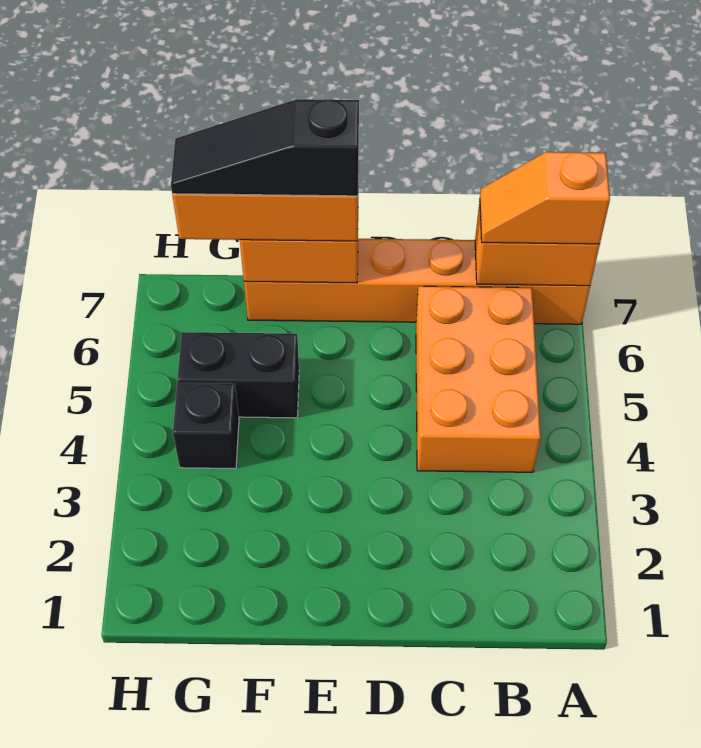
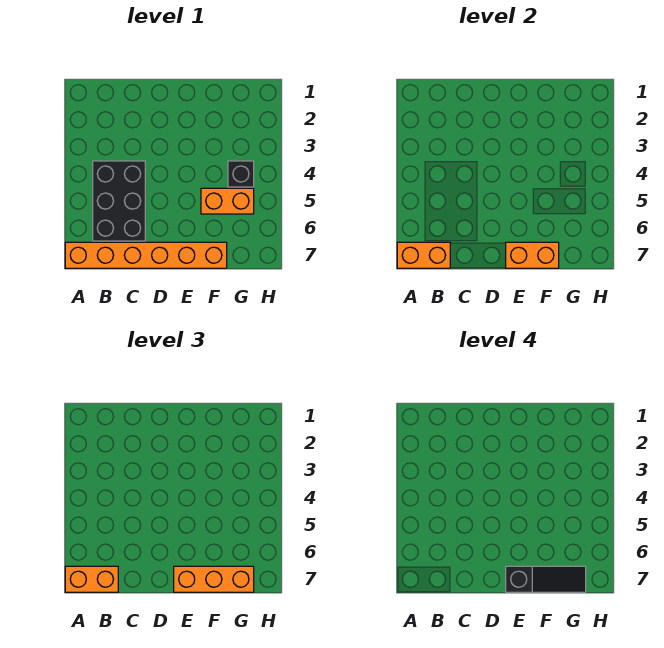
orange slope A7:B7 level 3 top A -> orange brick A7:B7 level 3
orange brick B4:C6 level 1 -> black brick B4:C6 level 1
black brick F5:G5 level 1 -> orange brick F5:G5 level 1

